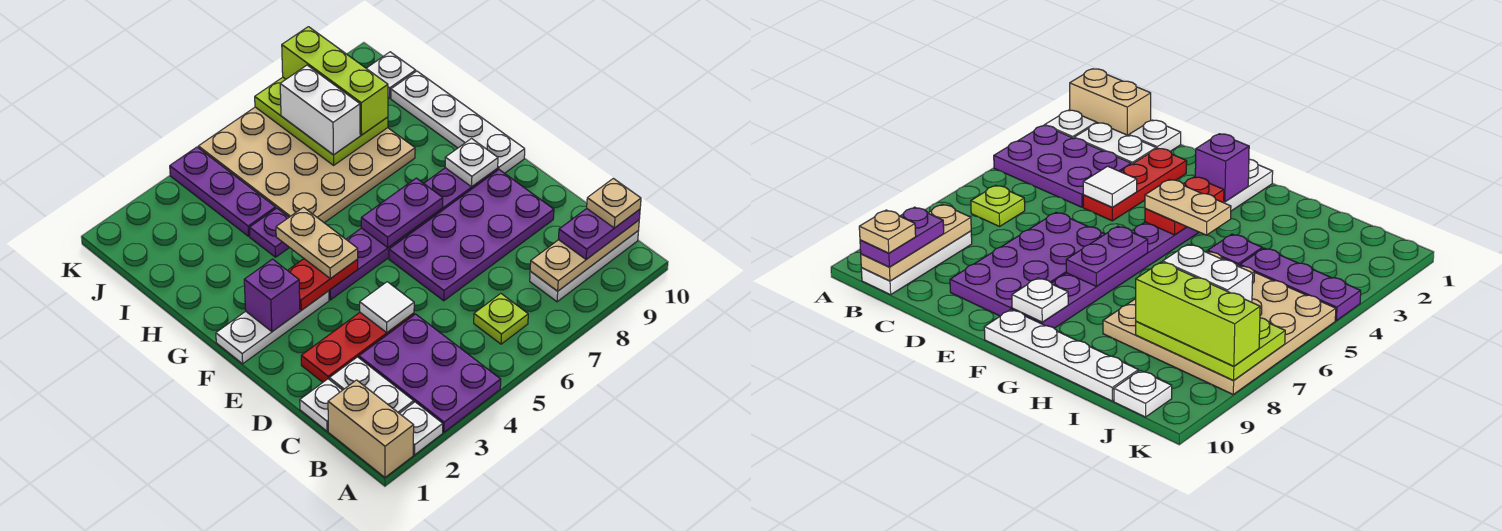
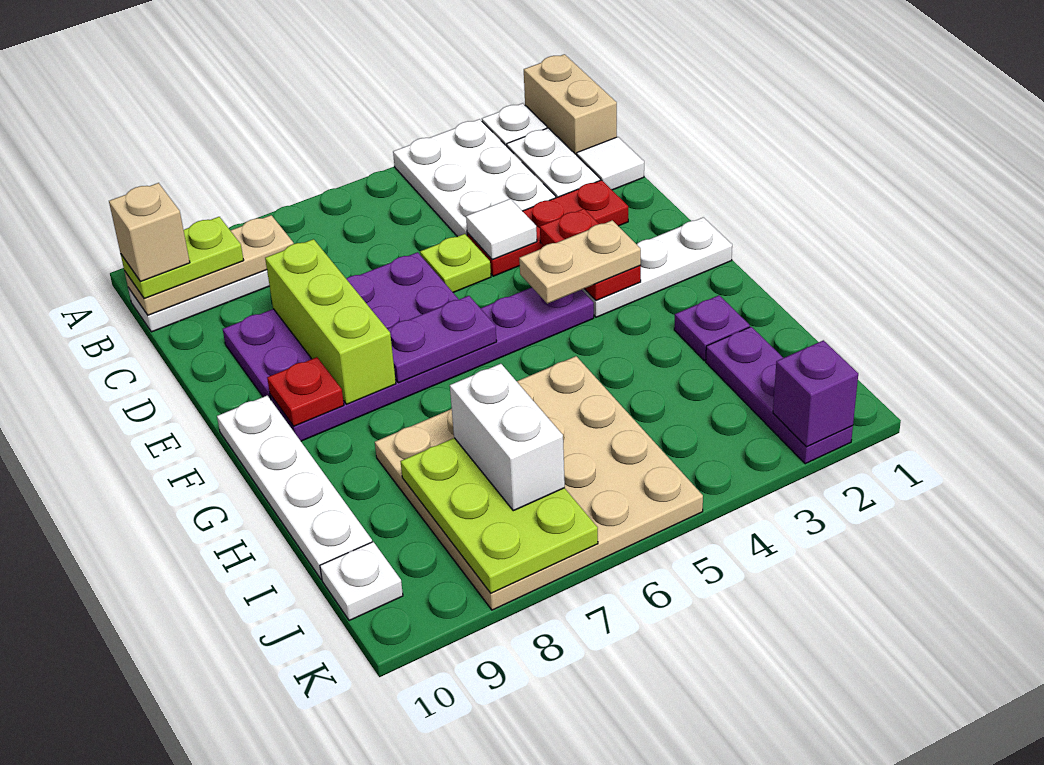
purple plate A3:C4 level 1 -> white plate A3:C4 level 1
lime plate B6 level 1 -> lime plate D5 level 1
purple plate B9:B10 level 3 -> lime plate B9:B10 level 3
tan plate B10 level 4 -> tan brick B10 level 4
white plate C1 level 1 -> white tile C1 level 1
purple brick F2 level 2 -> purple brick K2 level 2
red plate F3:F4 level 2 -> red plate E3:F3 level 2
tan plate F4:G4 level 3 -> tan plate F3:F4 level 3
white plate F9 level 2 -> red plate F9 level 2
purple plate H4 level 1 -> purple plate H2 level 1
purple plate I4:K4 level 1 -> purple plate I2:K2 level 1
lime brick I8:K8 level 3 -> lime brick D8:F8 level 2

